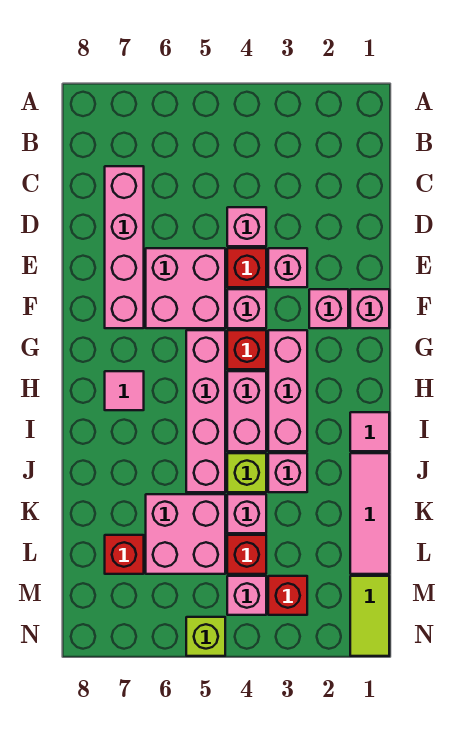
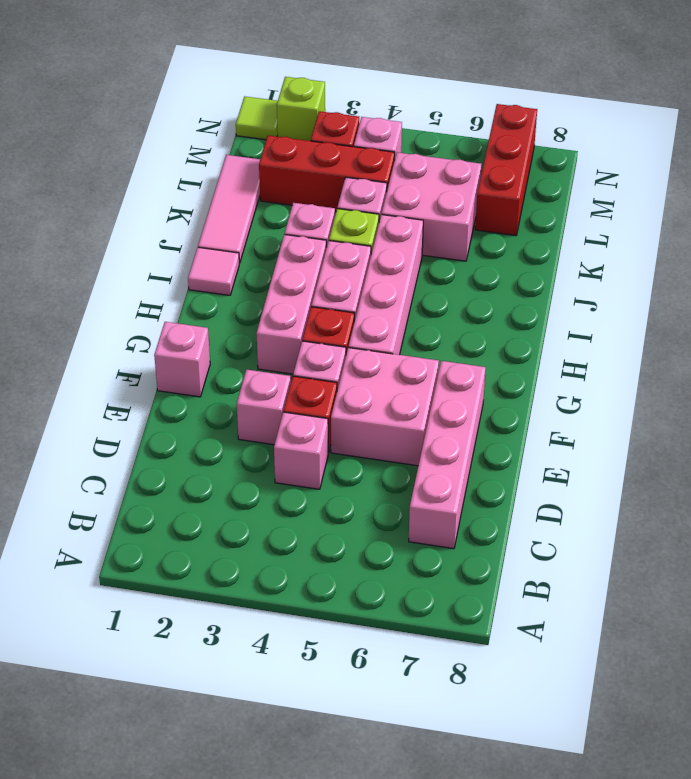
pink brick F2 level 1 -> none
pink tile H7 level 1 -> none
red brick L4 level 1 -> red brick L2:L4 level 1
red brick L7 level 1 -> red brick L7:N7 level 1
lime tile M1:N1 level 1 -> lime tile N1 level 1
lime brick N5 level 1 -> lime brick N2 level 1

